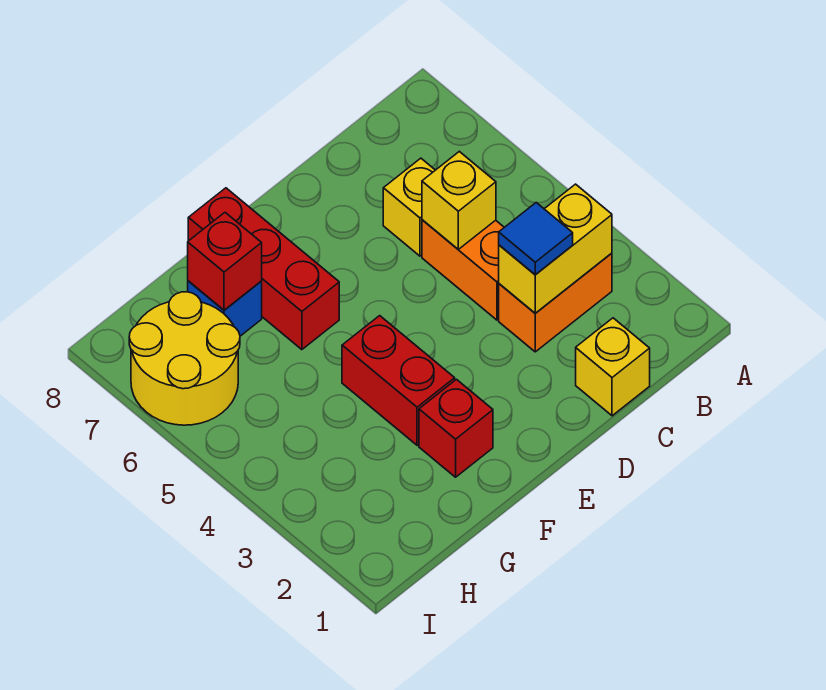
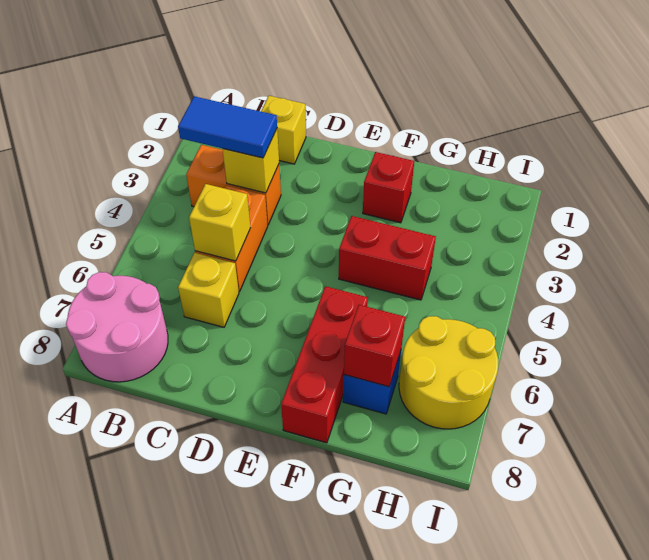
none -> pink round brick A7:B8 level 1
yellow brick B3:C3 level 2 -> yellow brick C3 level 2
blue tile C3 level 3 -> blue tile B3:C3 level 3
red brick F3:F4 level 1 -> red brick F4:G4 level 1

